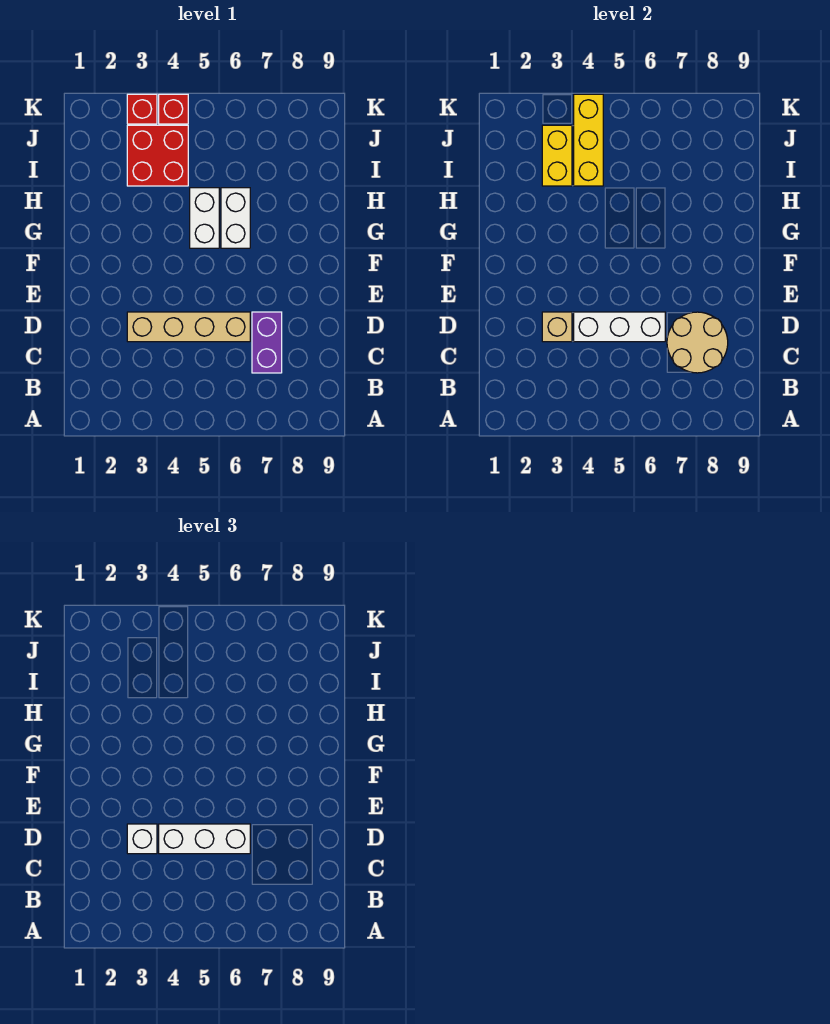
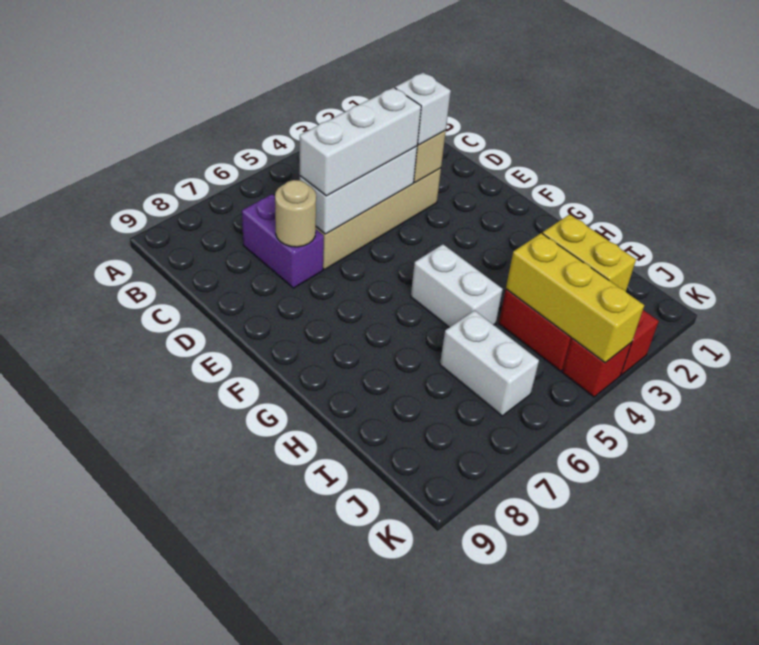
tan round brick C7:D8 level 2 -> tan round brick D7 level 2
white brick G6:H6 level 1 -> white brick I6:J6 level 1

